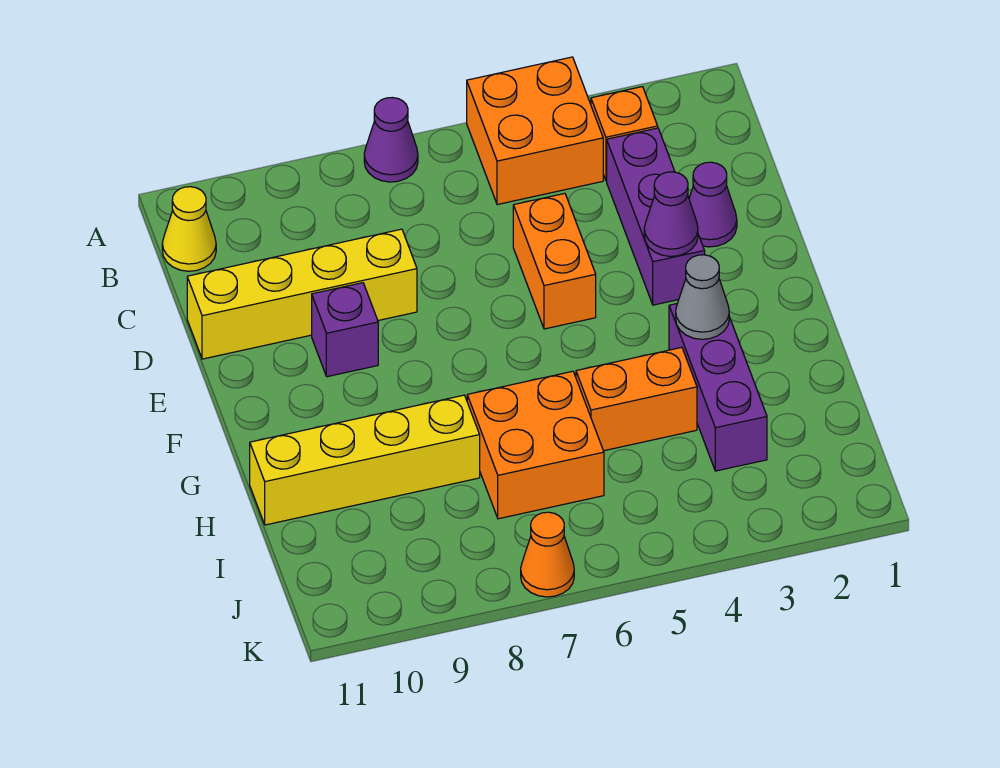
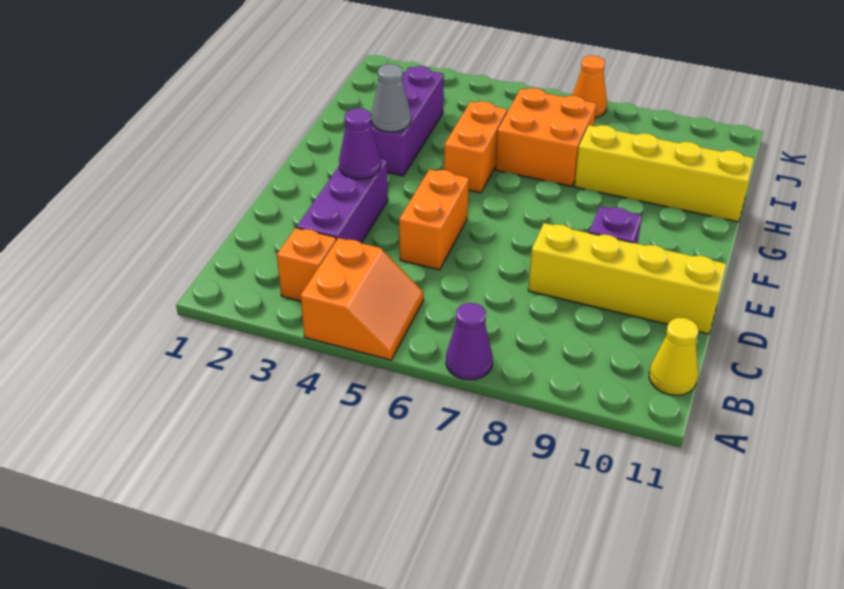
orange brick A4:B5 level 1 -> orange slope A4:B5 level 1 top 4
purple cone D2 level 1 -> none
orange brick H4:H5 level 1 -> orange brick G5:H5 level 1

